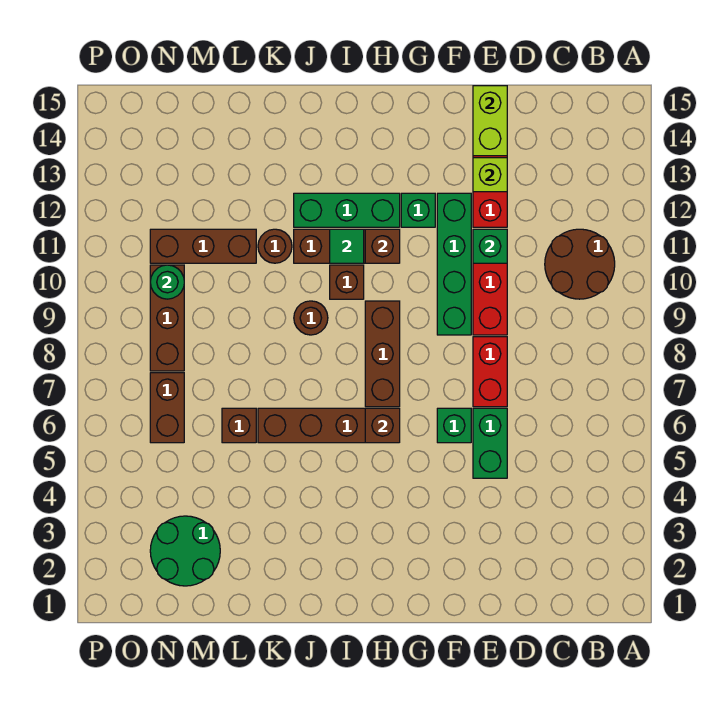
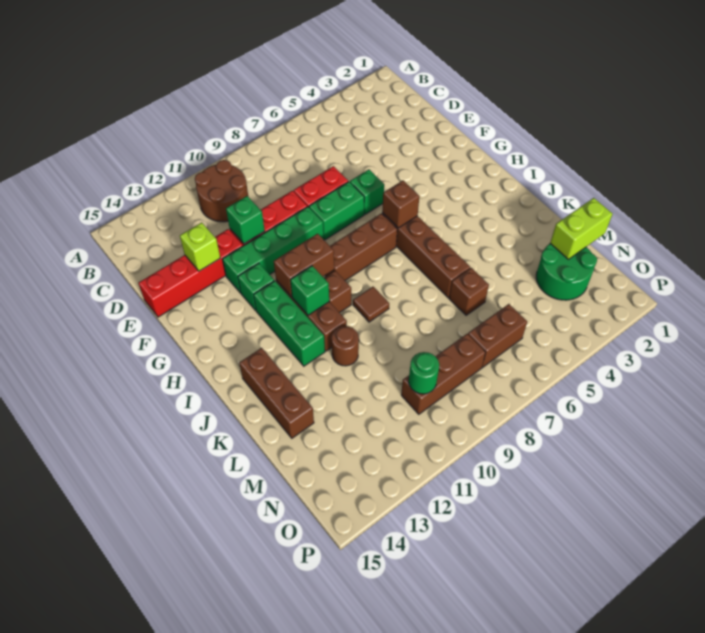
green brick E5:E6 level 1 -> green brick F7:F8 level 1
lime brick E14:E15 level 2 -> lime brick M1:M2 level 2
brown brick H11 level 2 -> brown brick H10:H11 level 2
green tile I11 level 2 -> green brick I11 level 2
brown round brick J9 level 1 -> brown tile J9 level 1
brown brick L11:N11 level 1 -> brown brick J14:L14 level 1

